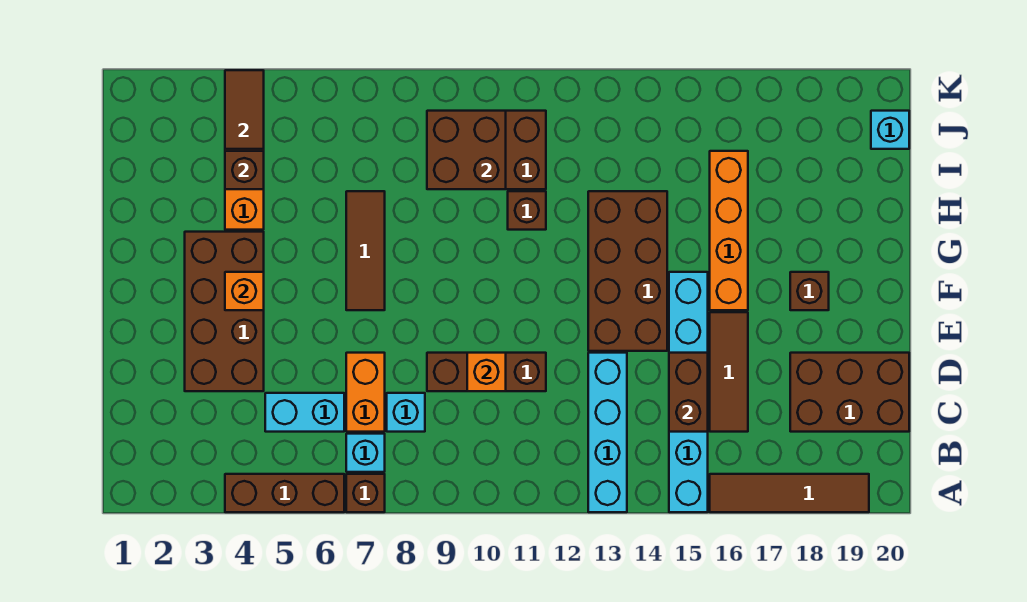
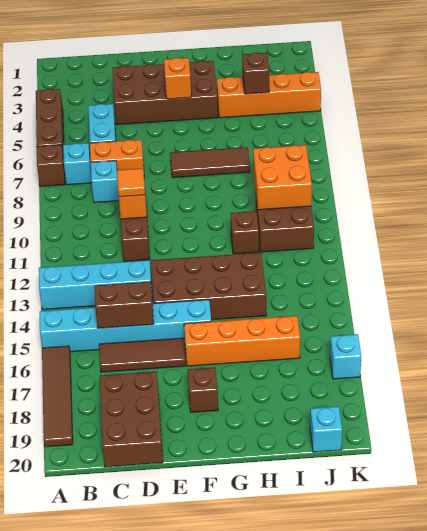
none -> orange tile D10 level 3
brown brick I9:J10 level 2 -> orange brick I9:J10 level 2
brown tile J4:K4 level 2 -> none
none -> cyan brick K17 level 1

